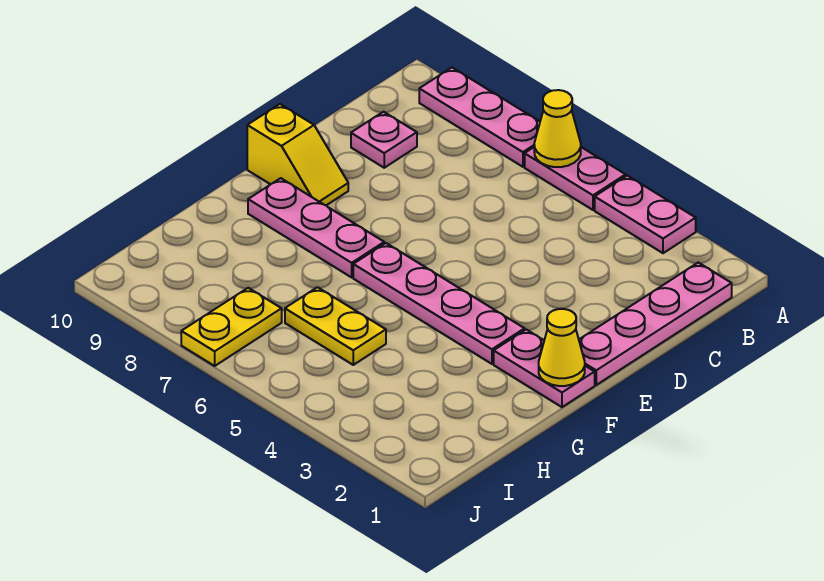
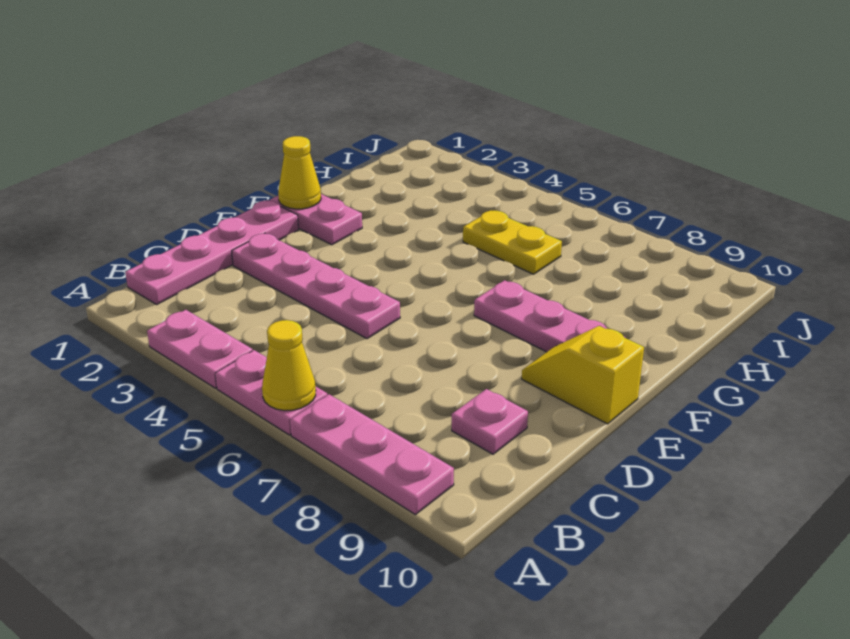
pink plate F3:F6 level 1 -> pink plate D2:D5 level 1
yellow plate I7:J7 level 1 -> none

